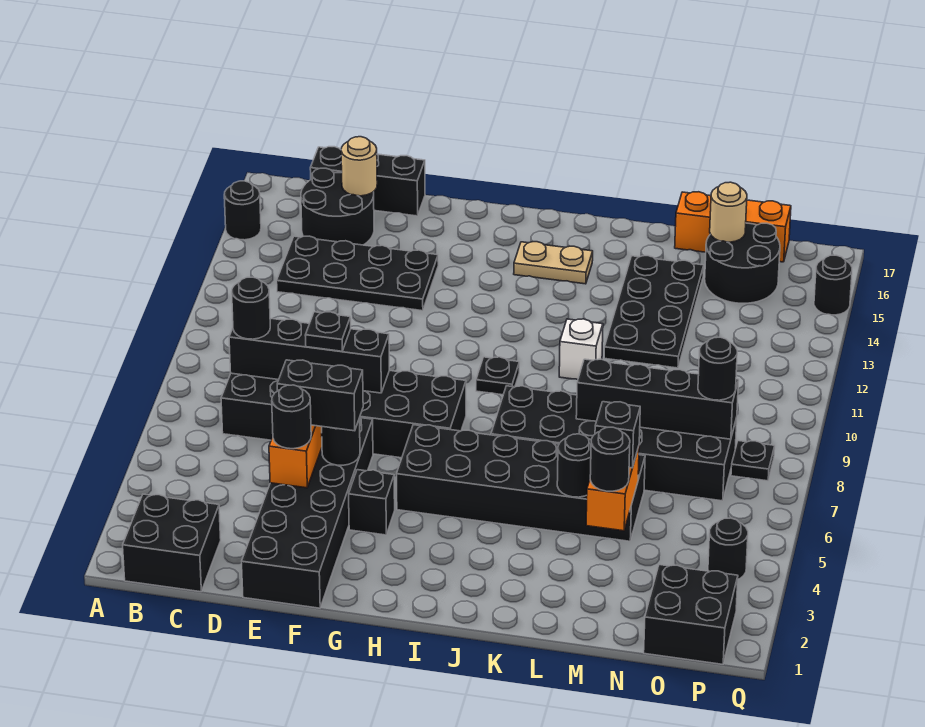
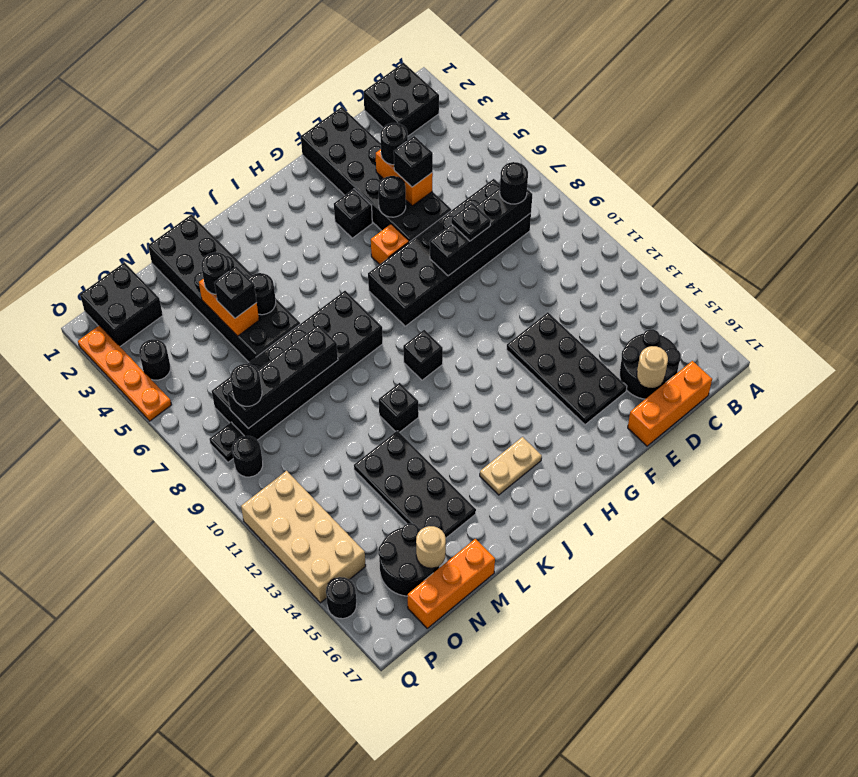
black round brick A15 level 1 -> black round brick P9 level 1
black plate C13:F14 level 1 -> black plate E12:F15 level 1
black brick C17:E17 level 1 -> orange brick C17:E17 level 1
black brick E5:F5 level 3 -> black brick E5 level 3
none -> orange brick G6 level 1
black brick H5:M6 level 1 -> black brick L1:M6 level 1
black plate I10 level 1 -> black brick I10 level 1
white brick K11 level 1 -> black brick K11 level 1
none -> tan brick P11:Q14 level 1
none -> orange plate Q2:Q5 level 1

